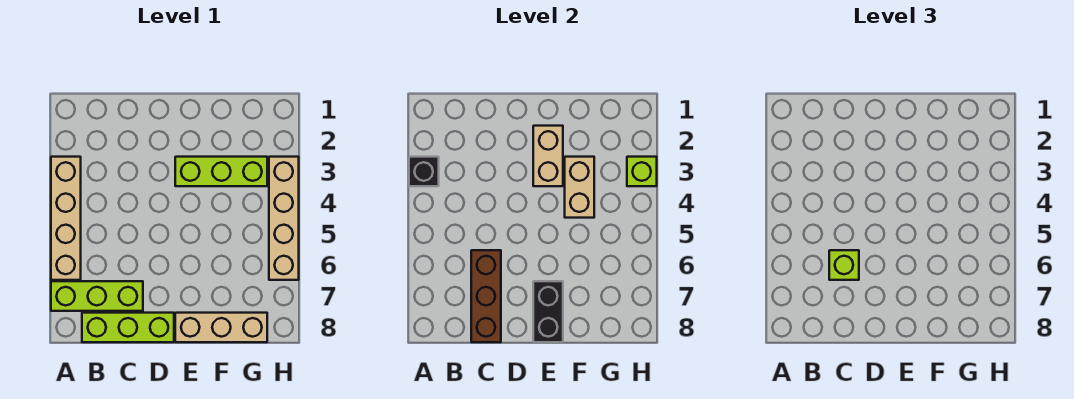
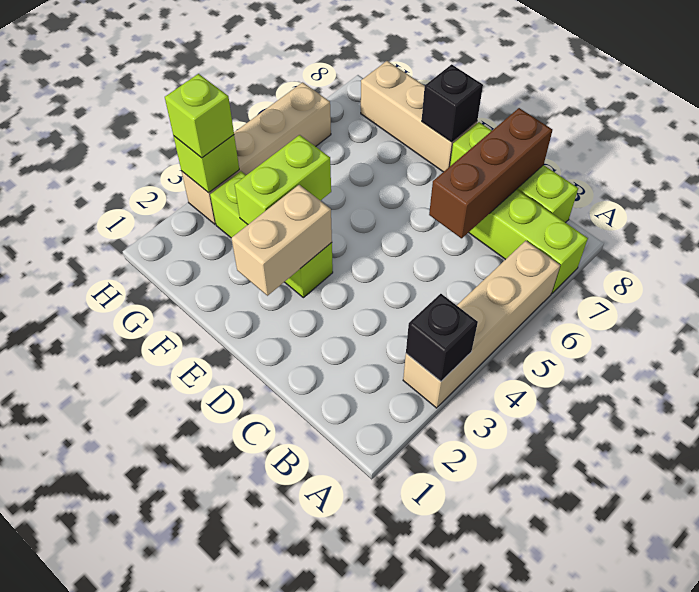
lime brick C6 level 3 -> lime brick H3 level 3
black brick E7:E8 level 2 -> black brick E8 level 2
tan brick F3:F4 level 2 -> lime brick F3:F4 level 2

